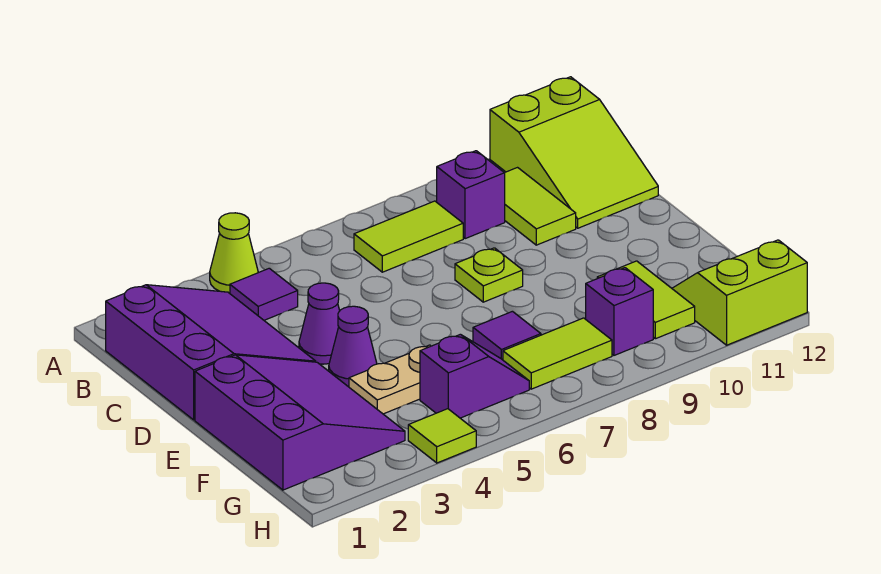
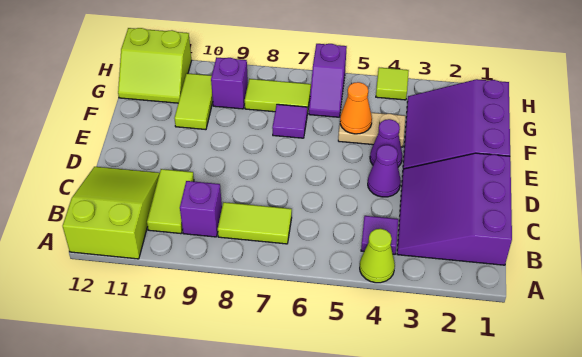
lime plate D8 level 1 -> none
none -> orange cone F5 level 2
purple slope G5:G6 level 1 top 5 -> purple slope G6:H6 level 1 top H

